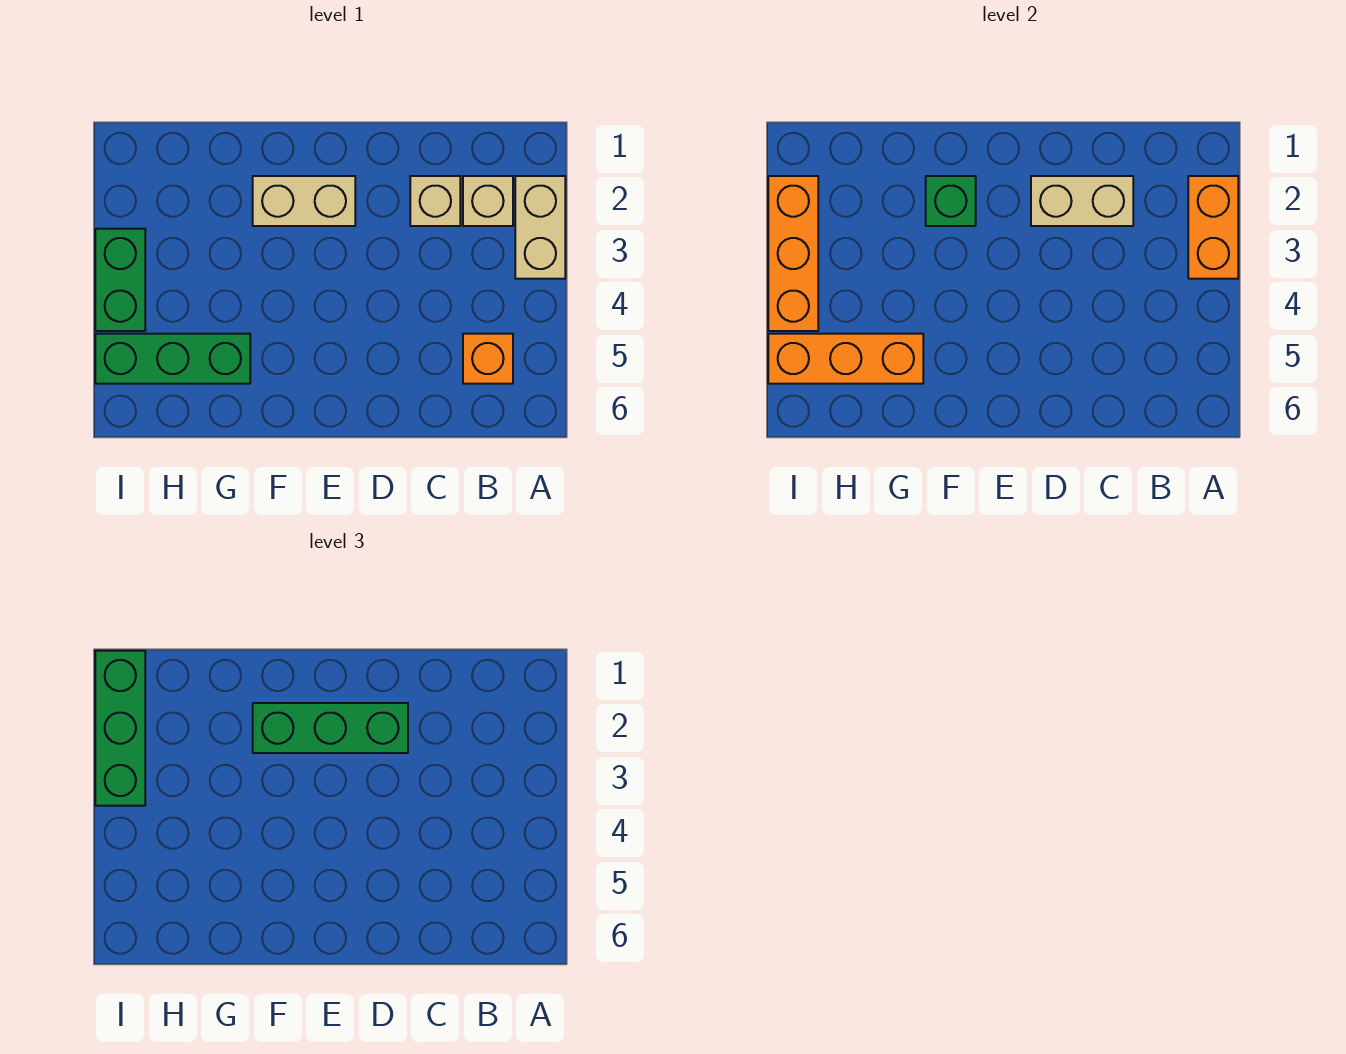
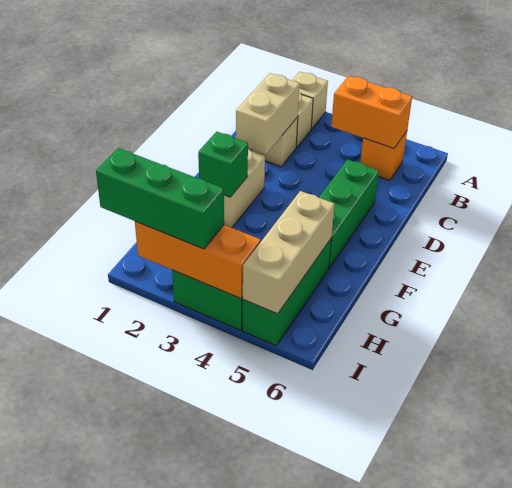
tan brick A2:A3 level 1 -> tan brick A2 level 1
orange brick A2:A3 level 2 -> orange brick B4:B5 level 2
green brick D2:F2 level 3 -> green brick D5:F5 level 1
orange brick G5:I5 level 2 -> tan brick G5:I5 level 2

